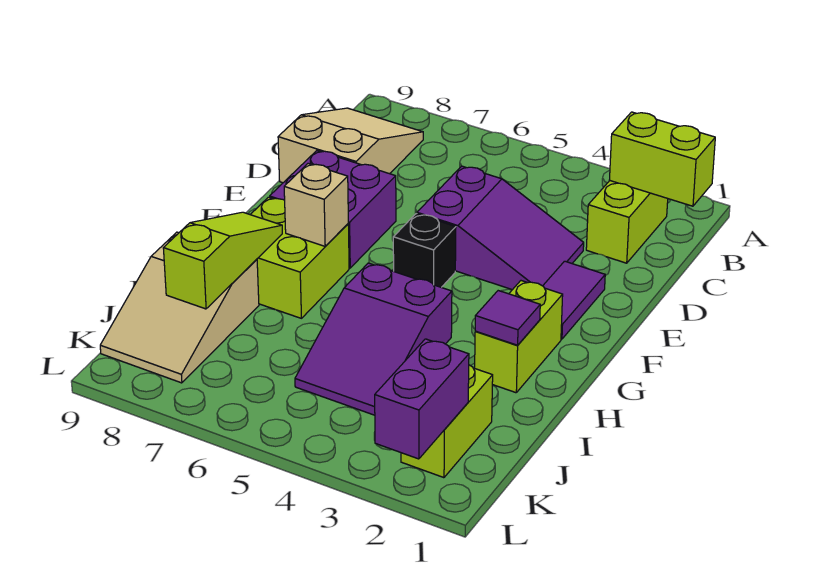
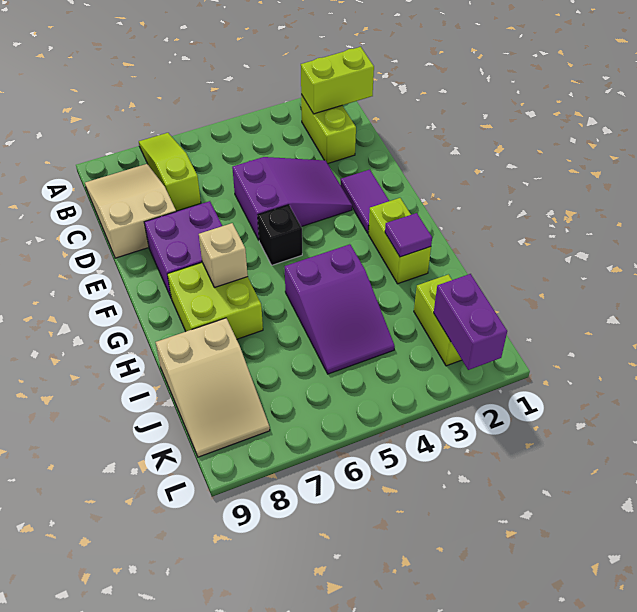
lime slope H8:J8 level 2 top J -> lime slope A7:C7 level 1 top C

